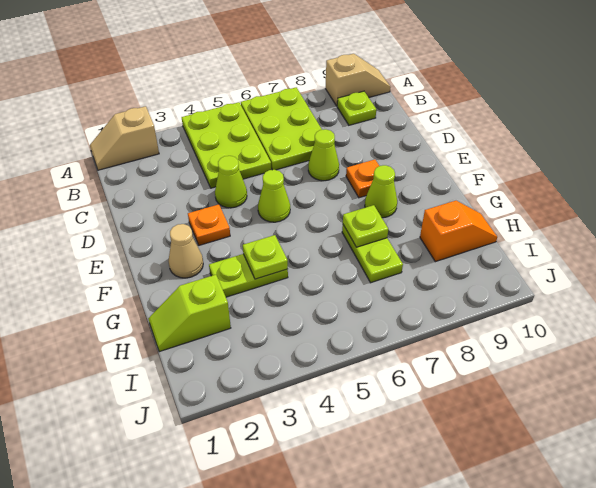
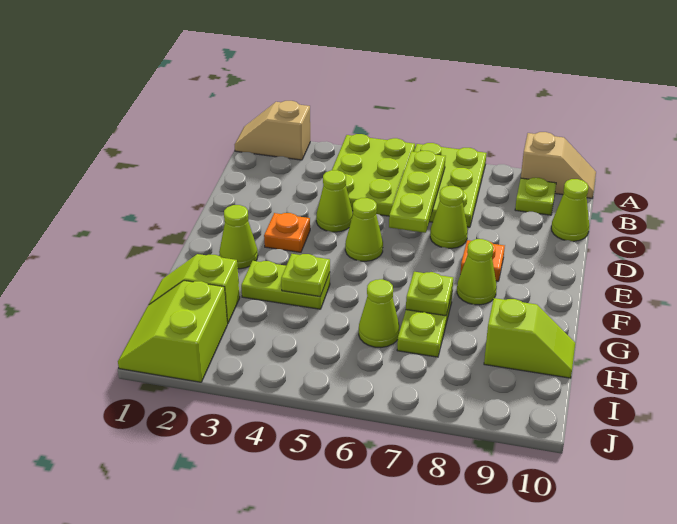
none -> lime plate B6:D6 level 2
none -> lime cone C10 level 1
tan cone F2 level 1 -> lime cone F2 level 1
none -> lime cone H6 level 1
orange slope H9:H10 level 1 top 9 -> lime slope H9:H10 level 1 top 9
none -> lime slope I1:J2 level 1 top 2

